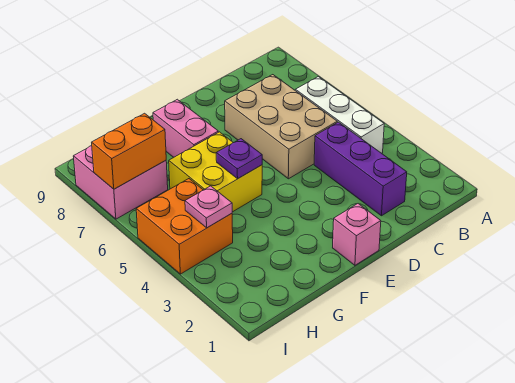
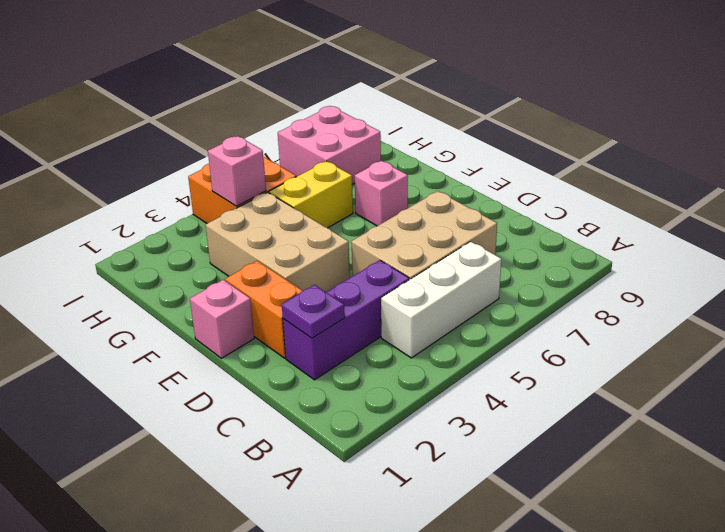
none -> tan brick E3:G4 level 1
yellow brick F5:G6 level 1 -> yellow brick G5:G6 level 1
purple plate F5 level 2 -> purple plate C2 level 2
pink brick F7:F8 level 1 -> pink brick F7 level 1
pink plate H4 level 2 -> pink brick H4 level 2
orange brick H7:I7 level 2 -> orange brick D2:E2 level 1

